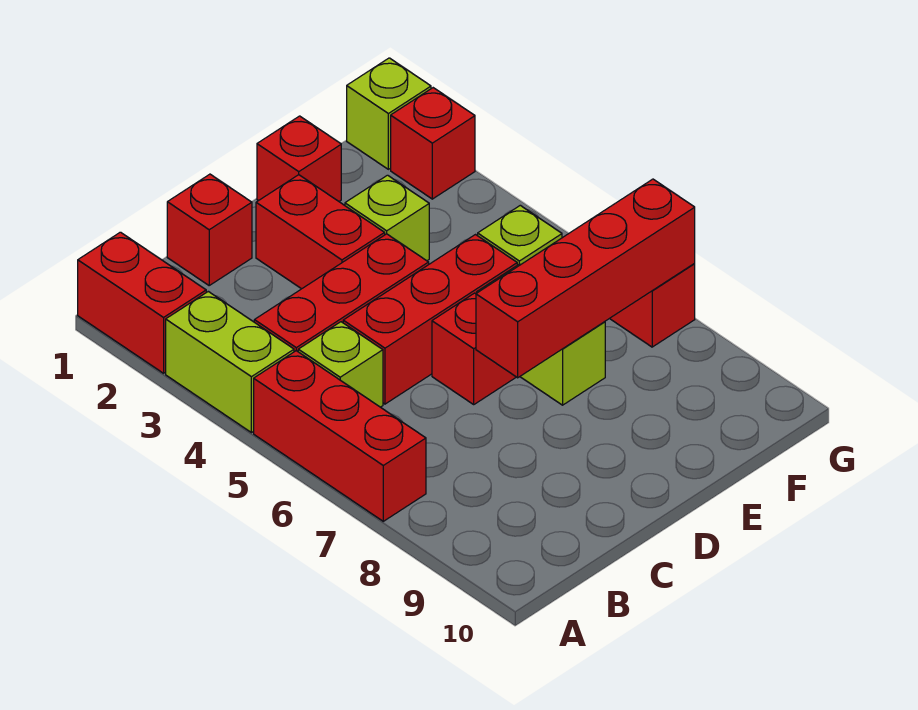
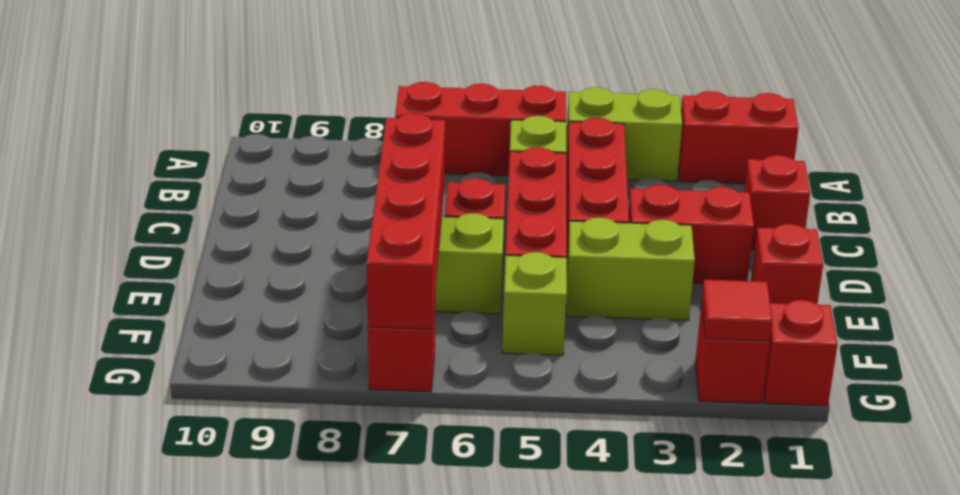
lime brick E3 level 1 -> lime brick E3:E4 level 1
lime brick G1 level 1 -> red brick G1 level 1
none -> red tile G2 level 2

